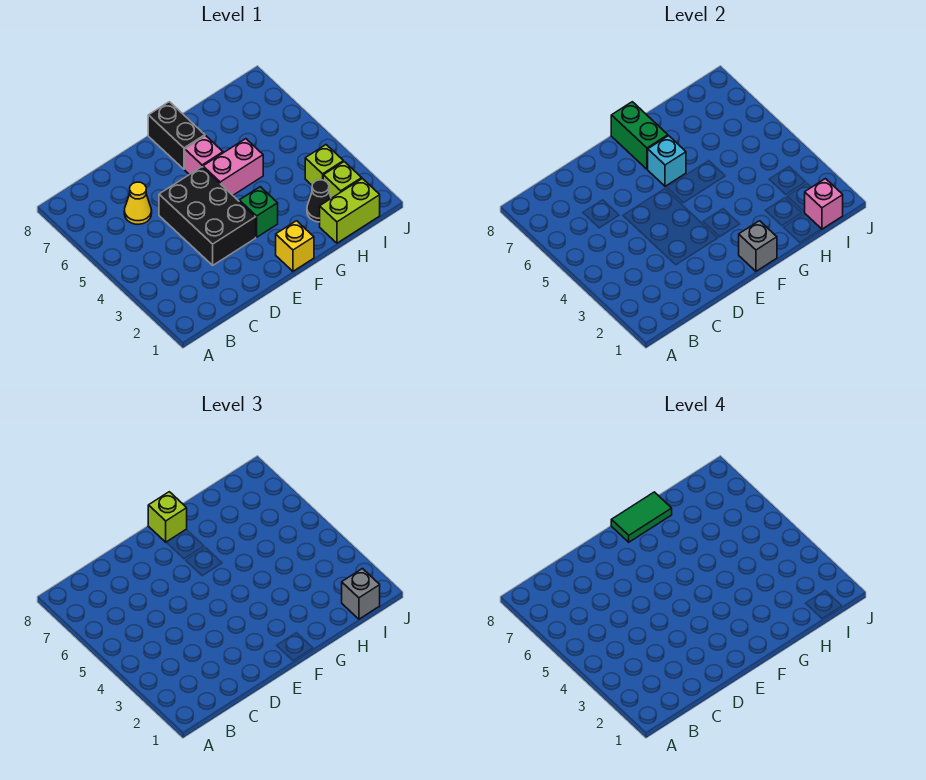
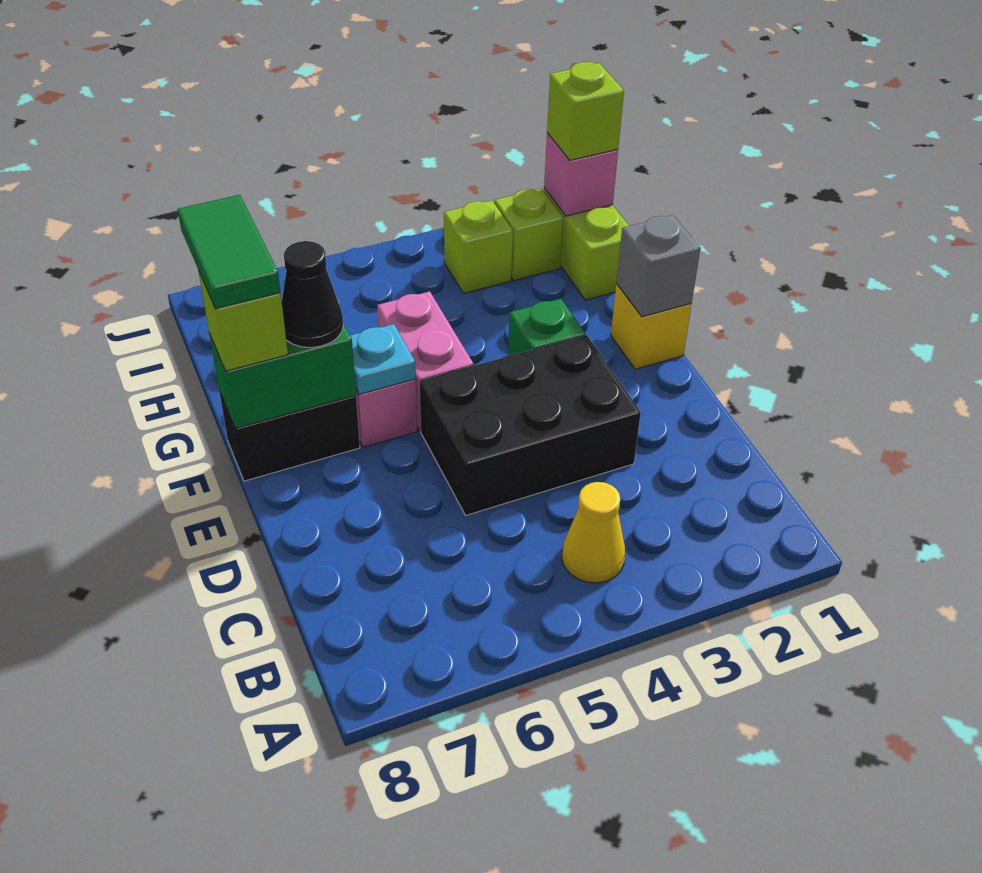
yellow cone C6 level 1 -> yellow cone B4 level 1
cyan brick F6 level 2 -> cyan plate F6 level 2
black cone H2 level 1 -> black cone F7 level 3
grey brick I1 level 3 -> lime brick I1 level 3

